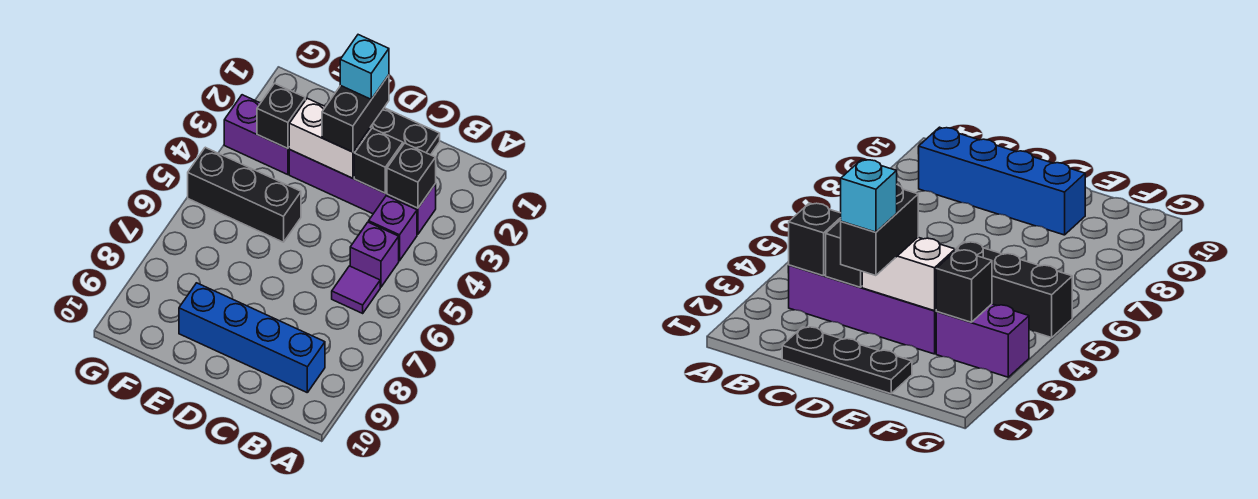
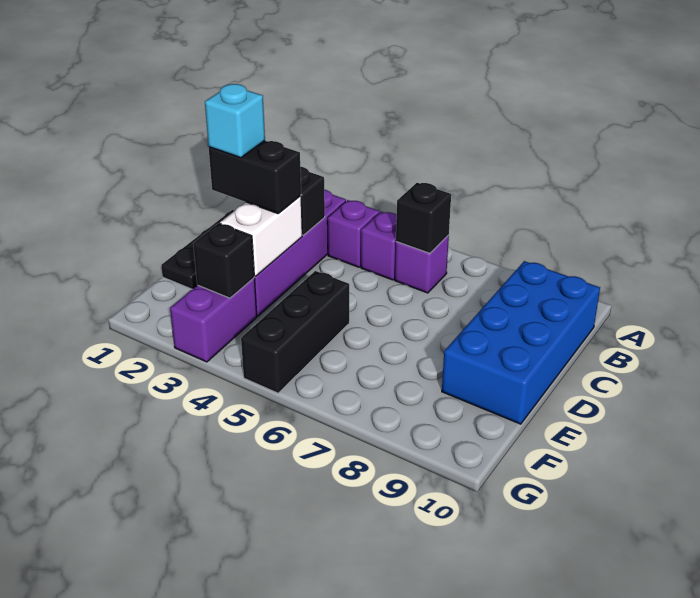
black brick B3 level 2 -> black brick B6 level 2
purple tile B6 level 1 -> purple brick B6 level 1
blue brick B9:E9 level 1 -> blue brick B9:E10 level 1

